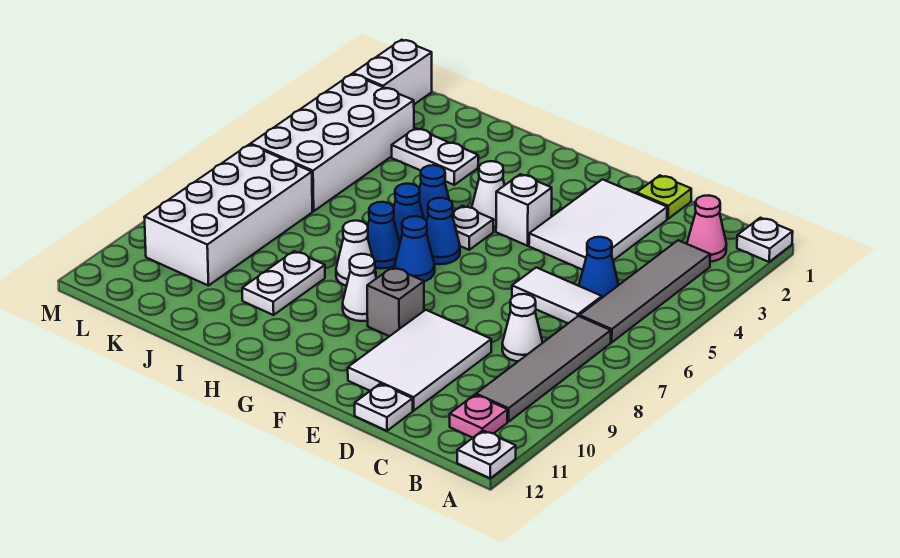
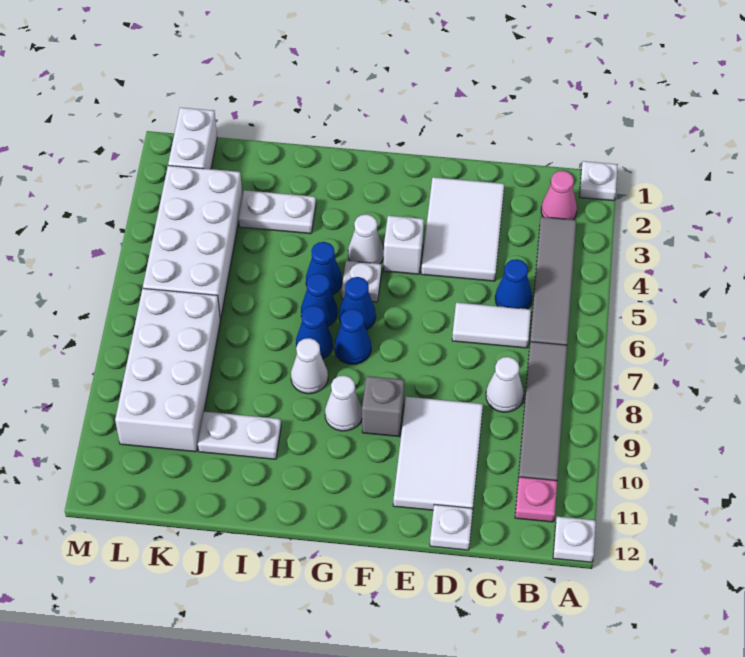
lime plate D1 level 1 -> none
white plate I9:I10 level 1 -> white plate I10:J10 level 1

